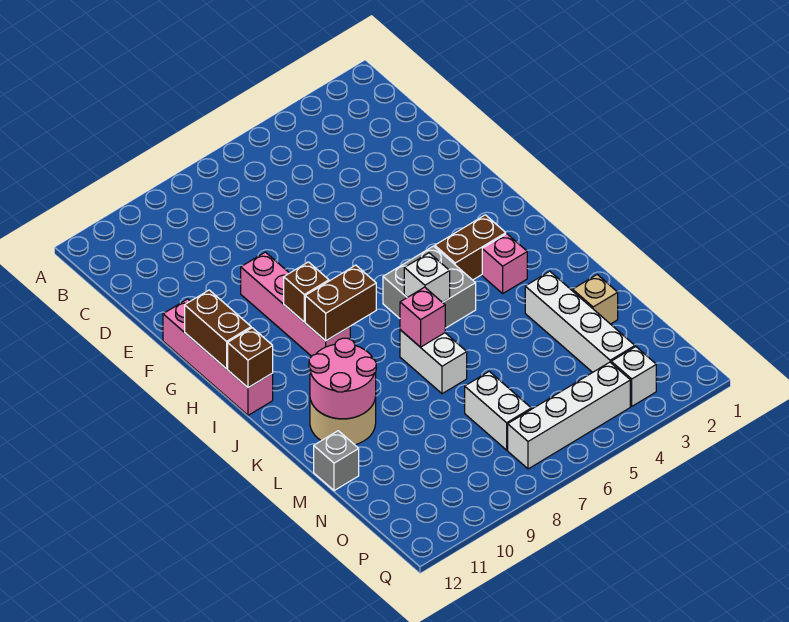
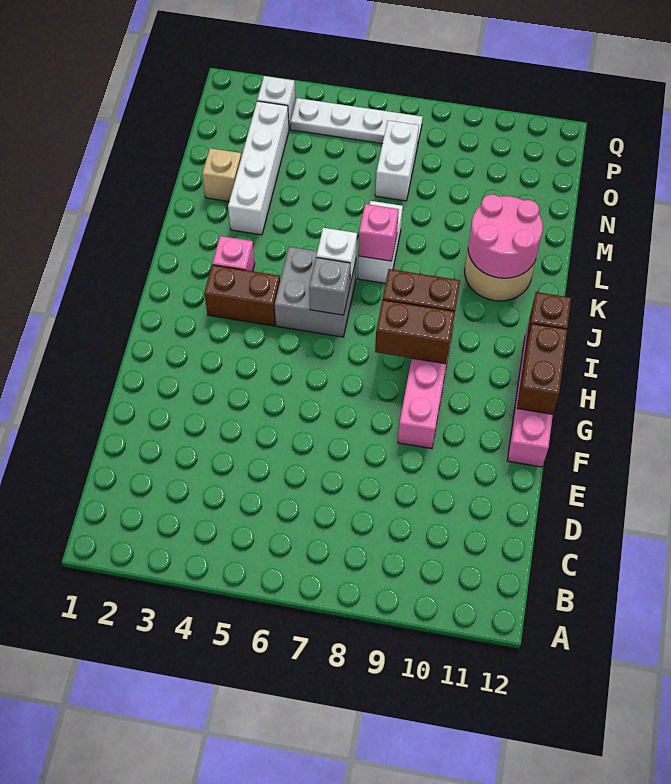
brown brick H9 level 2 -> brown brick H8:H9 level 2
grey brick M12 level 1 -> grey brick I6 level 2
white brick P4:P7 level 1 -> white plate P4:P7 level 1

